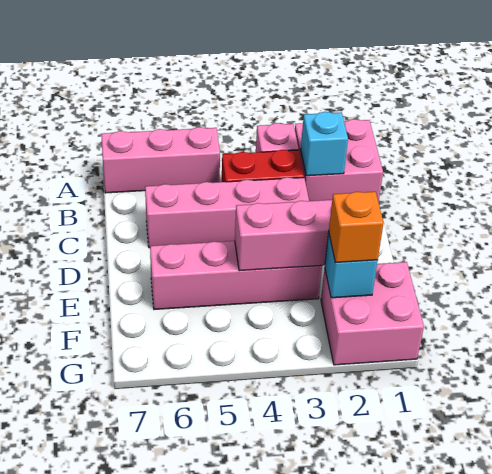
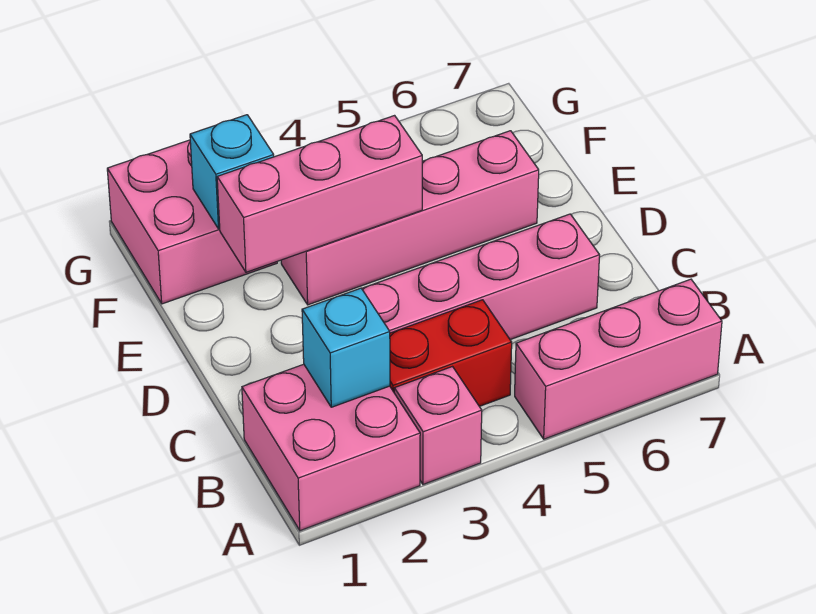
orange brick F2 level 3 -> none

